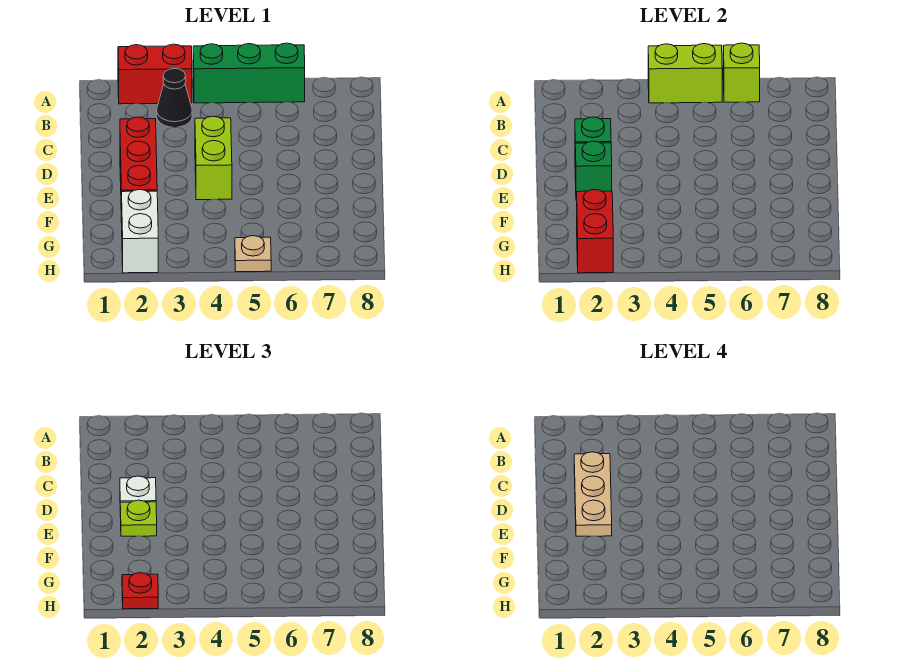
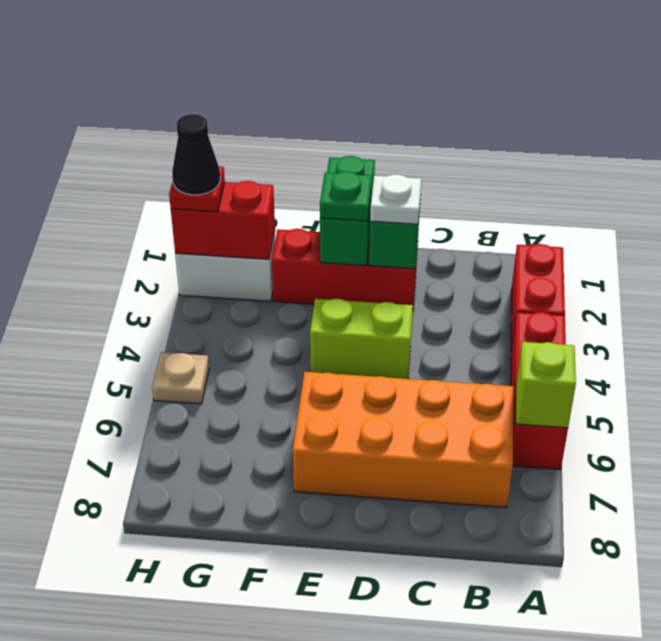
green brick A4:A6 level 1 -> red brick A4:A6 level 1
lime brick A4:A5 level 2 -> none
black cone B3 level 1 -> black cone H2 level 4
none -> orange brick B6:E7 level 1
tan plate C2:E2 level 4 -> none
green brick E2 level 2 -> green brick E1:E2 level 2
lime plate E2 level 3 -> green plate E2 level 3

